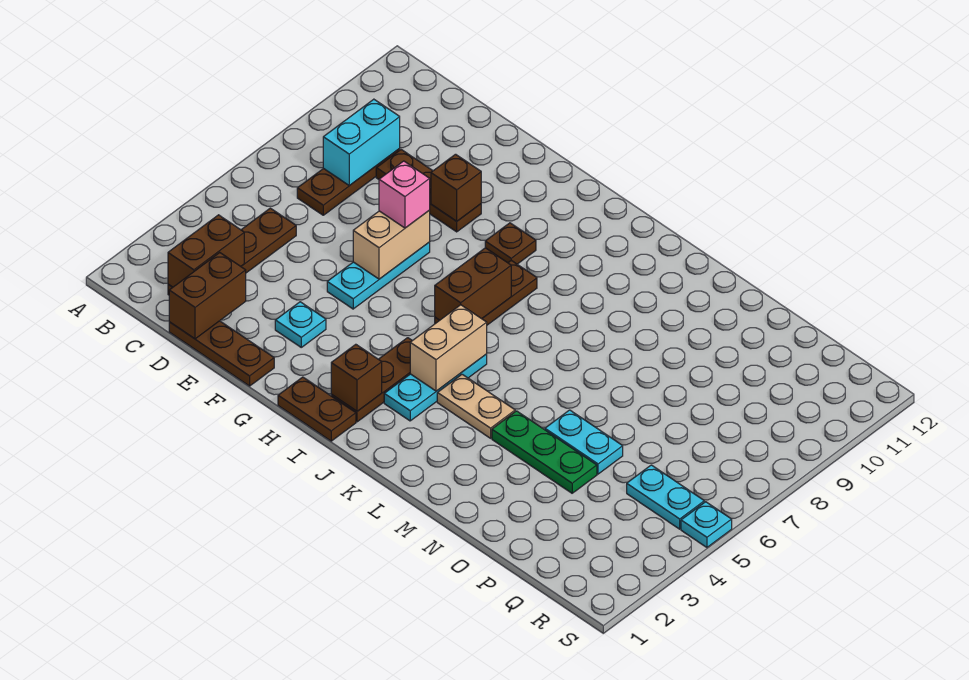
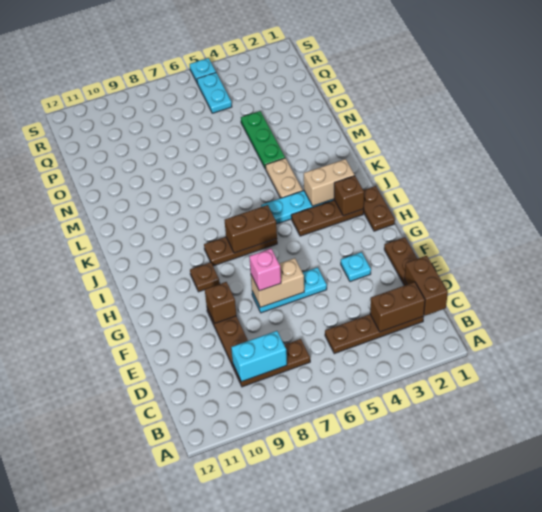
brown brick D1:D2 level 2 -> brown brick C1:D1 level 2
tan brick J4:J5 level 2 -> tan brick J2:J3 level 2
cyan plate N5:O5 level 1 -> none

